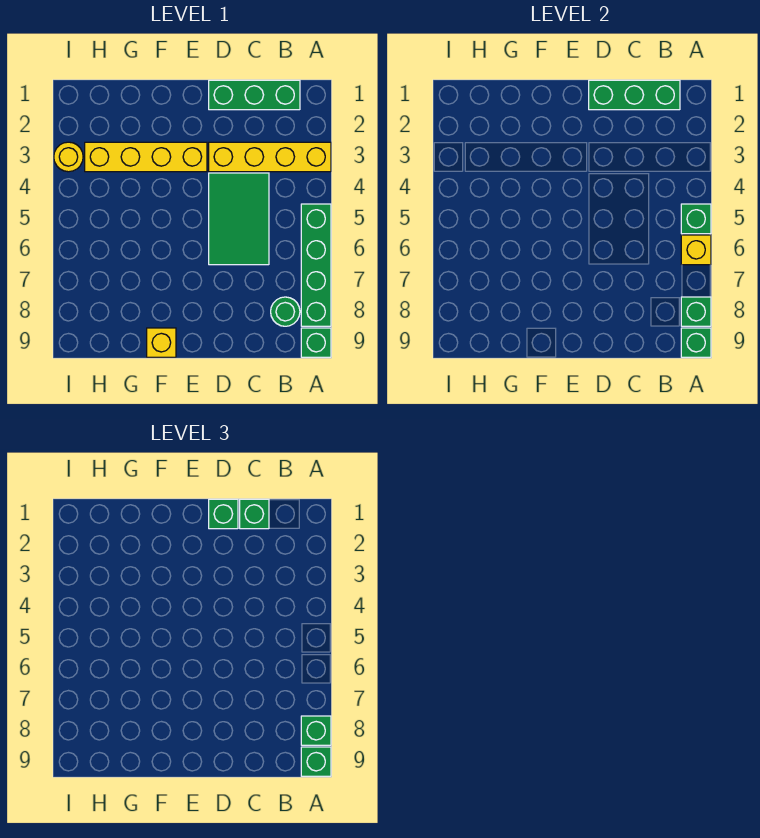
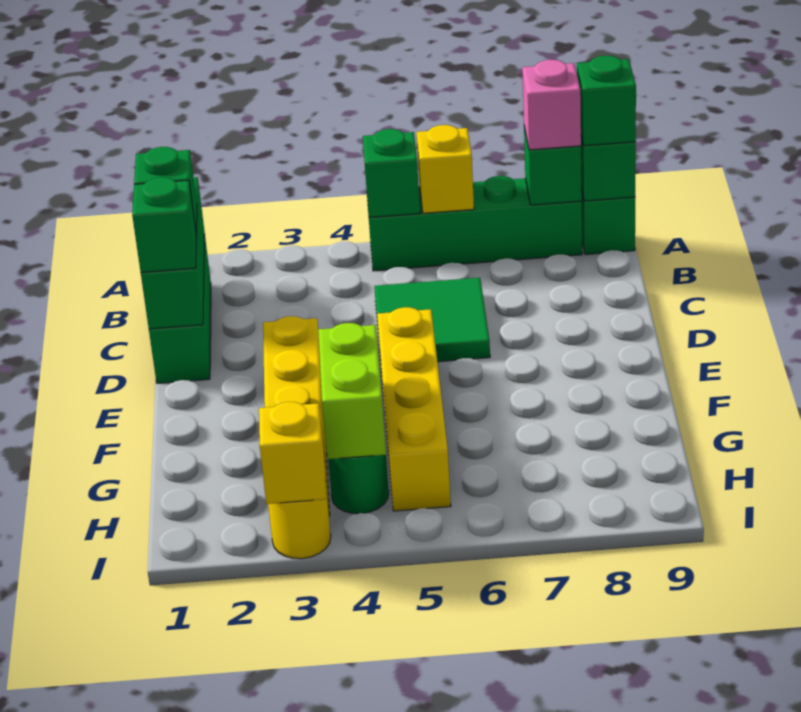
yellow brick A3:D3 level 1 -> yellow brick E5:H5 level 1
green brick A8 level 3 -> pink brick A8 level 3
green round brick B8 level 1 -> green round brick H4 level 1
green tile C4:D6 level 1 -> green tile C5:D6 level 1
yellow brick F9 level 1 -> yellow brick I3 level 2
none -> lime brick G4:H4 level 2

